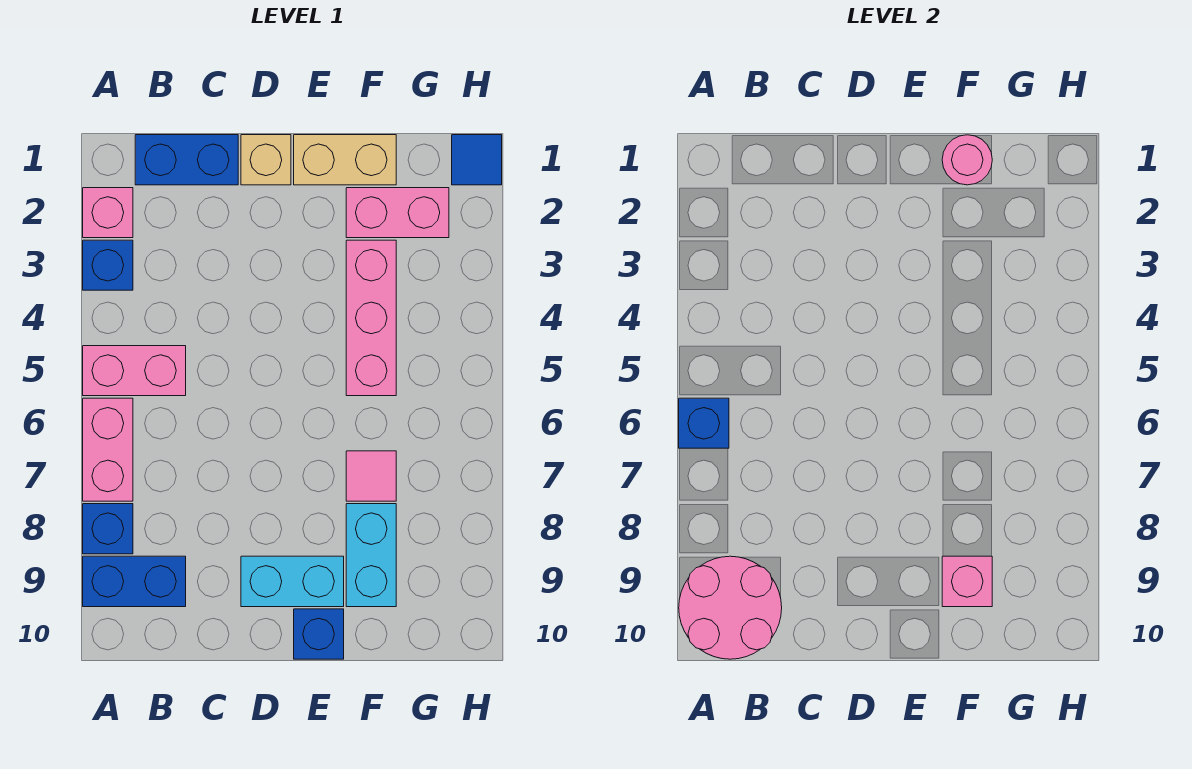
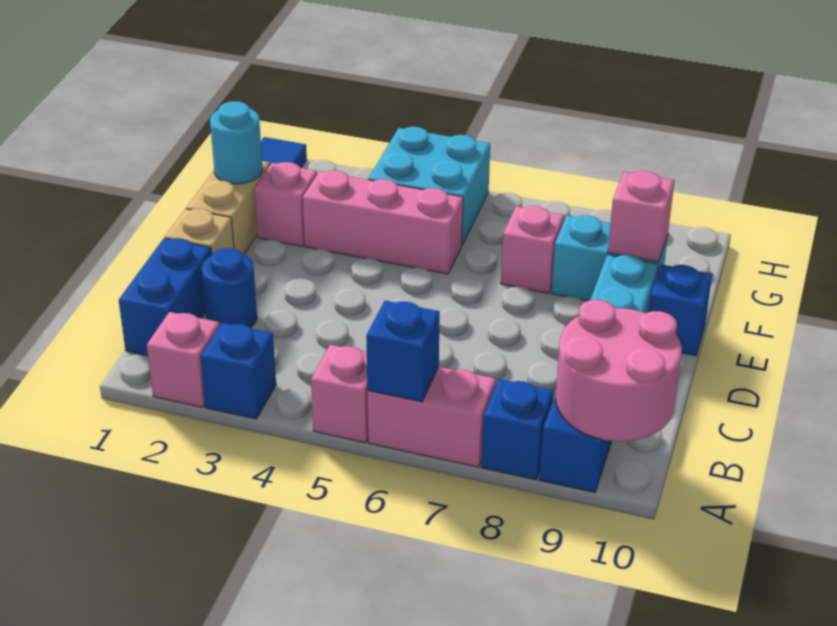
pink brick A5:B5 level 1 -> pink brick A5 level 1
none -> blue round brick C2 level 1
pink round brick F1 level 2 -> cyan round brick F1 level 2
pink brick F2:G2 level 1 -> pink brick F2 level 1
pink tile F7 level 1 -> pink brick F7 level 1
none -> cyan brick G4:H5 level 1

